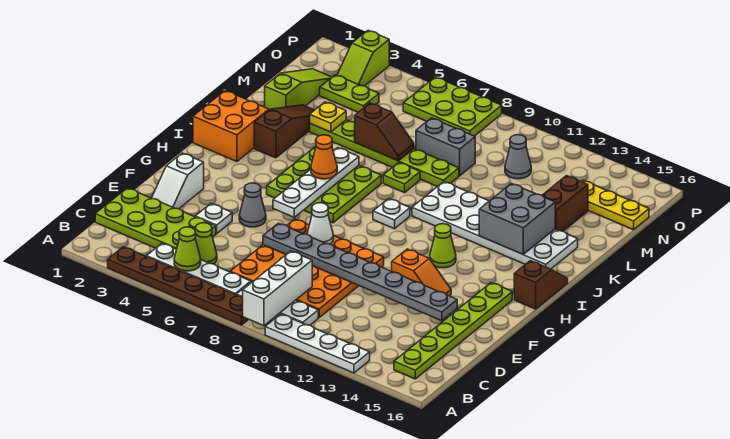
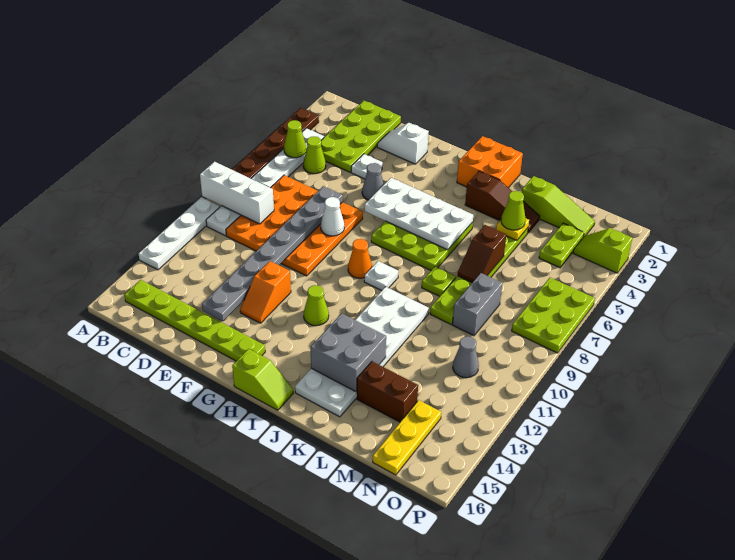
white plate G6:J6 level 2 -> white plate G5:J6 level 2
brown slope H16:I16 level 1 top H -> lime slope H16:I16 level 1 top H
orange cone I6 level 3 -> orange cone H9 level 1
none -> lime cone L4 level 3

